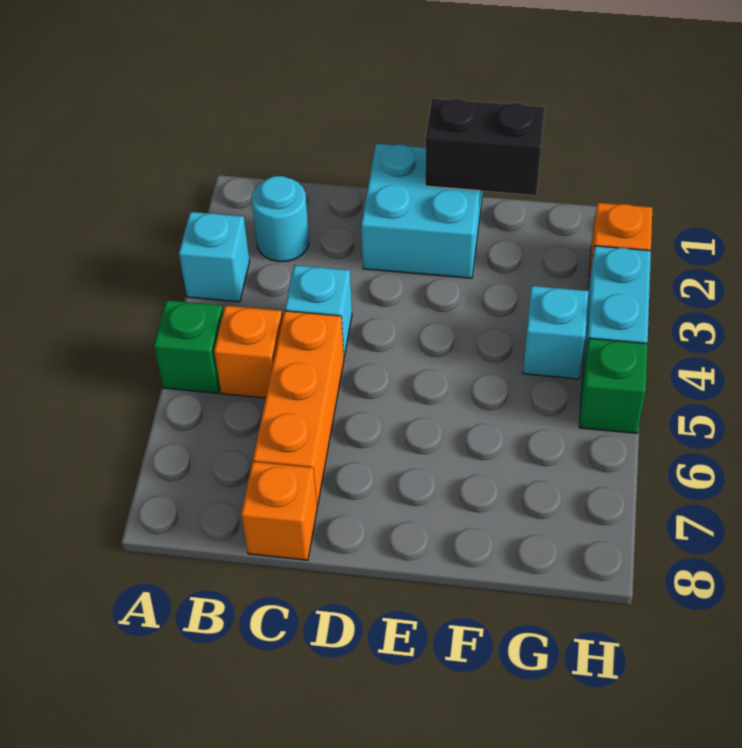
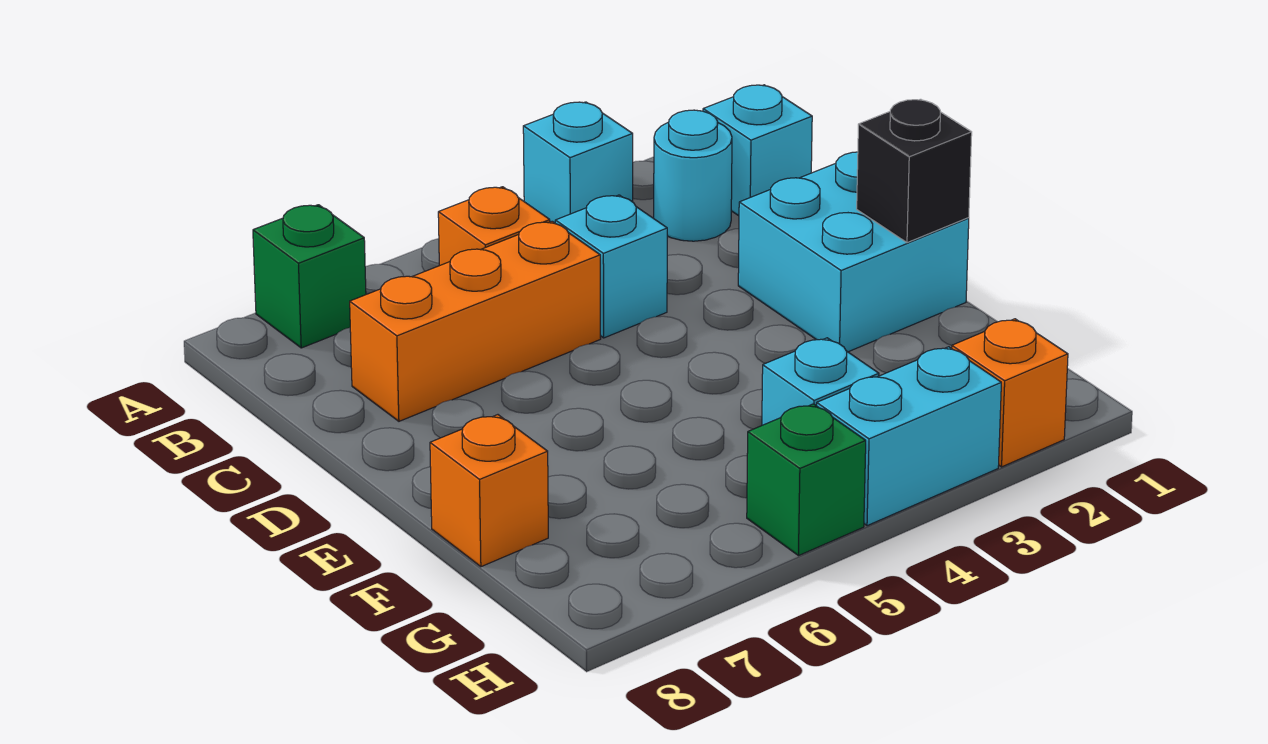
green brick A5 level 1 -> green brick A7 level 1
none -> cyan brick B1 level 1
orange brick C8 level 1 -> orange brick F8 level 1
black brick E1:F1 level 2 -> black brick E1 level 2

